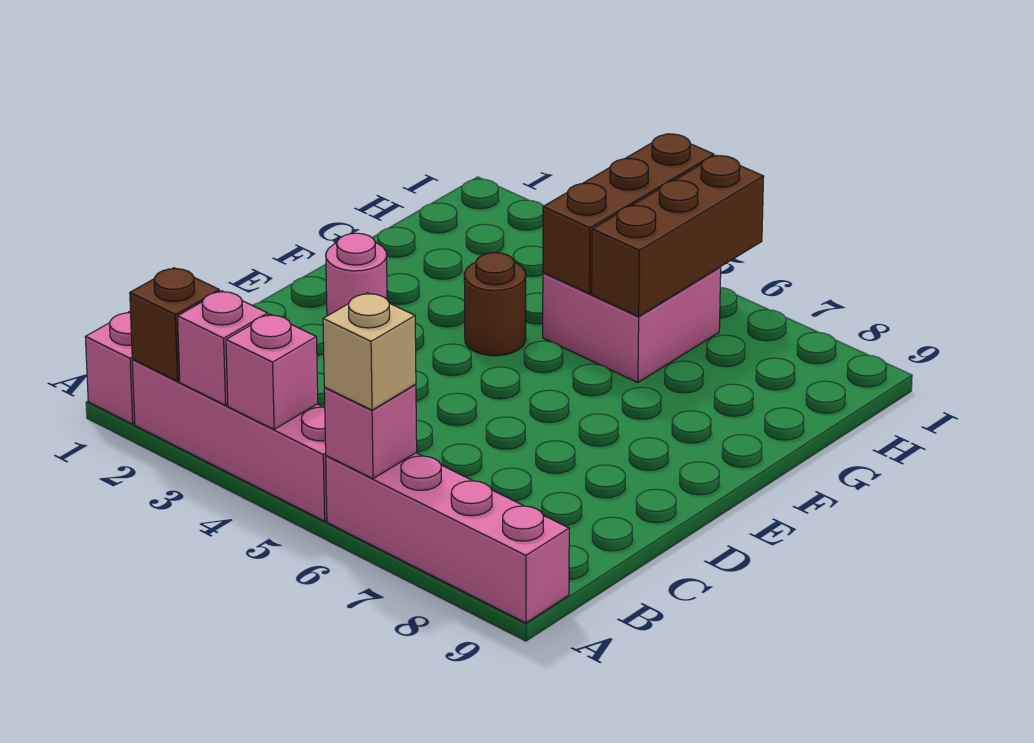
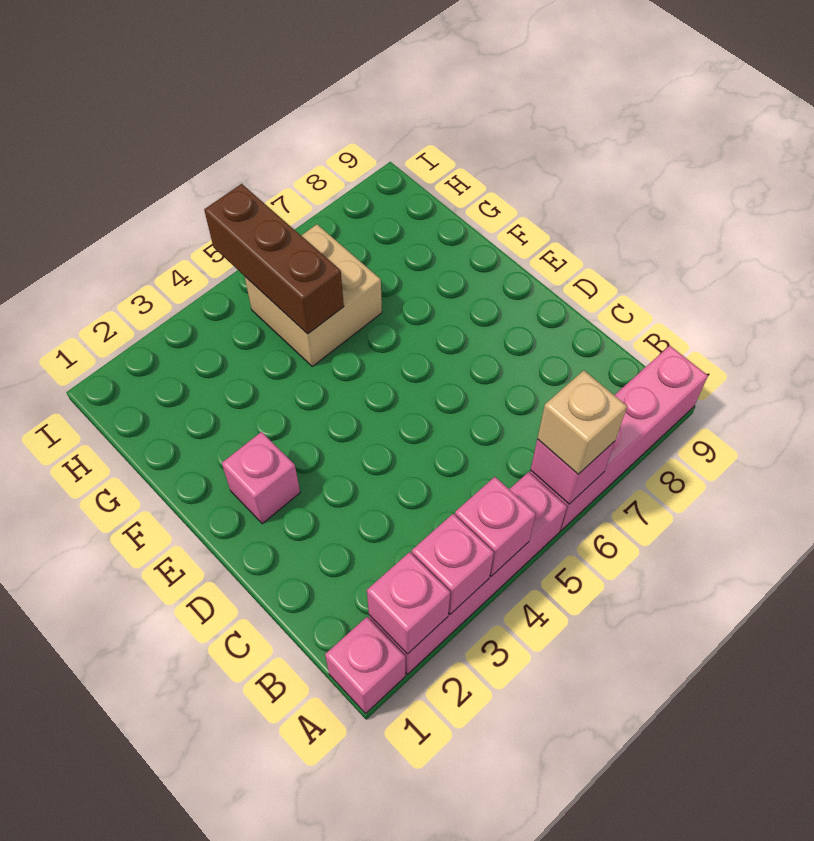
brown brick A2 level 2 -> pink brick A2 level 2
pink round brick E2 level 1 -> pink brick E2 level 1
brown round brick F4 level 1 -> none
pink brick G5:H6 level 1 -> tan brick G5:H6 level 1
brown brick G6:I6 level 2 -> none

